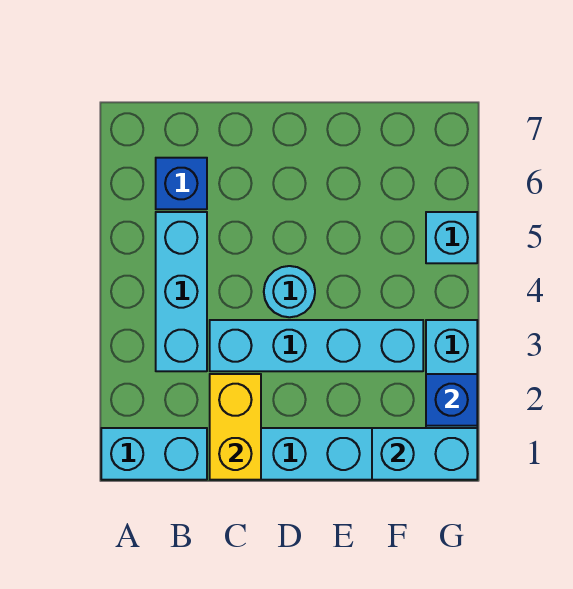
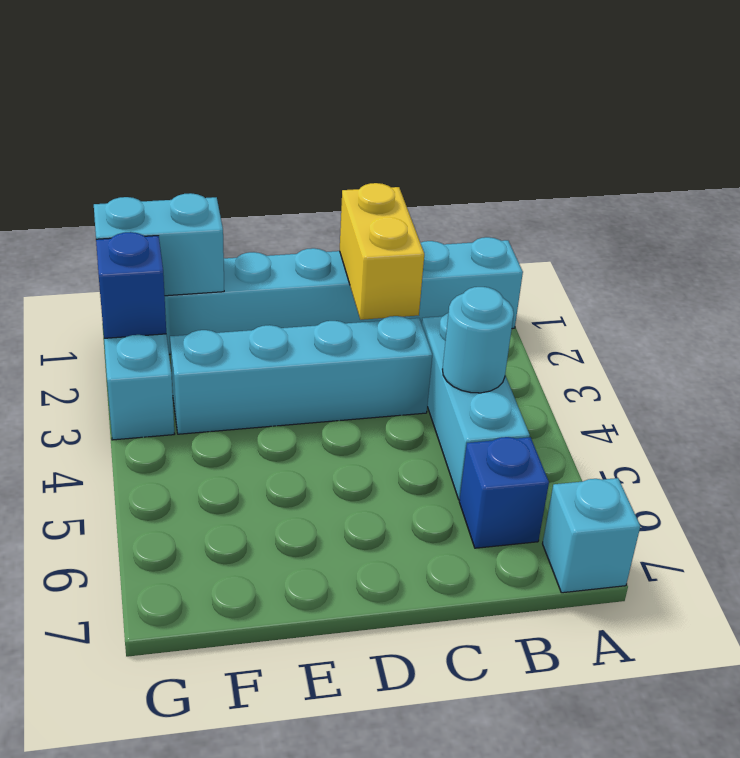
cyan round brick D4 level 1 -> cyan round brick B4 level 2
cyan brick G5 level 1 -> cyan brick A7 level 1

